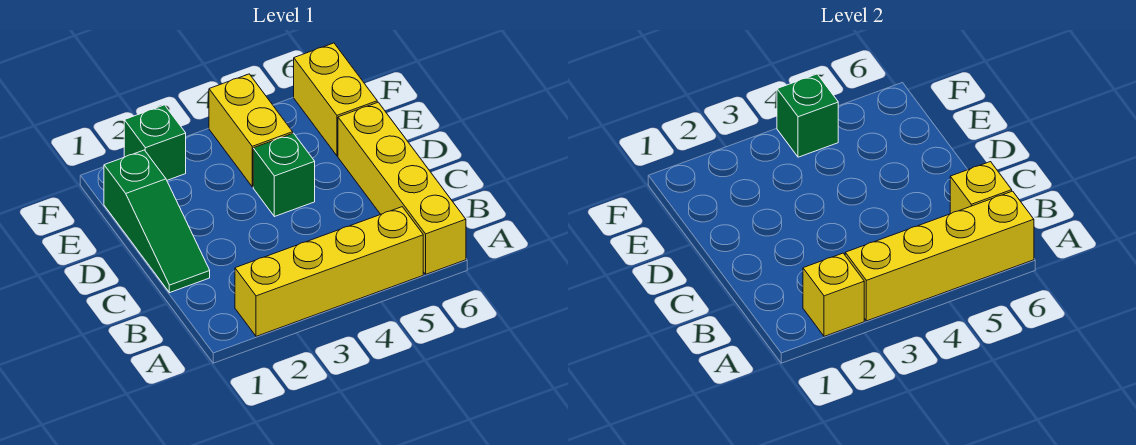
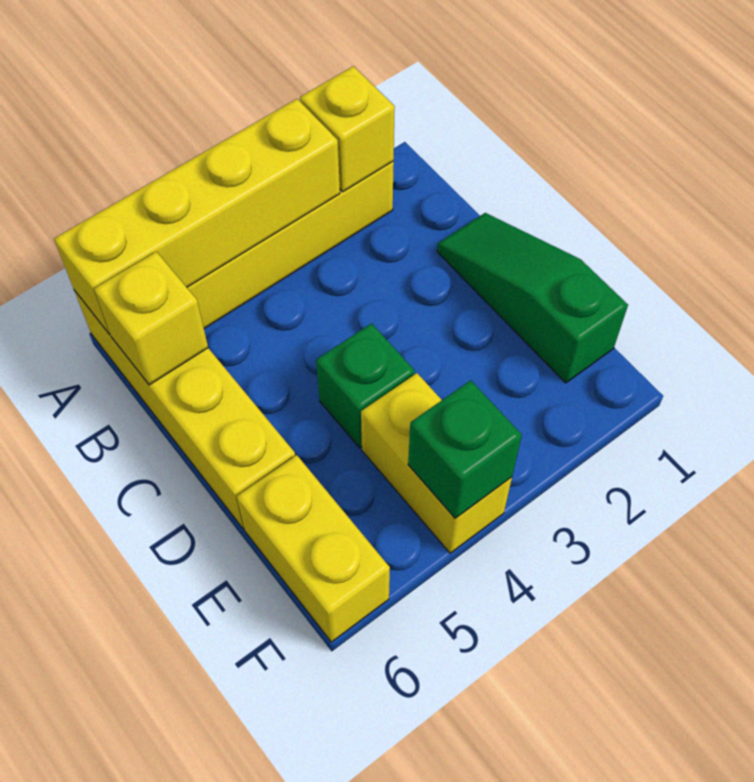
green brick F2 level 1 -> none

